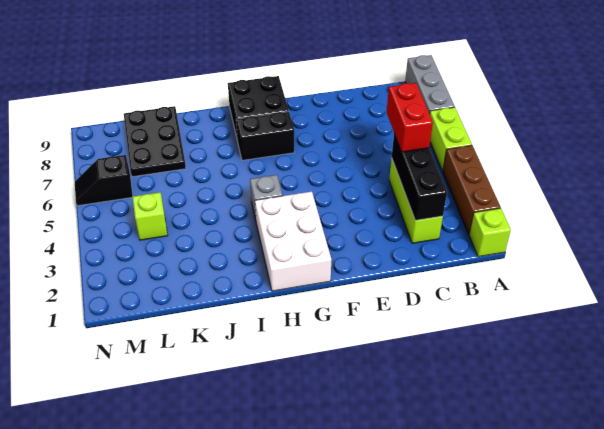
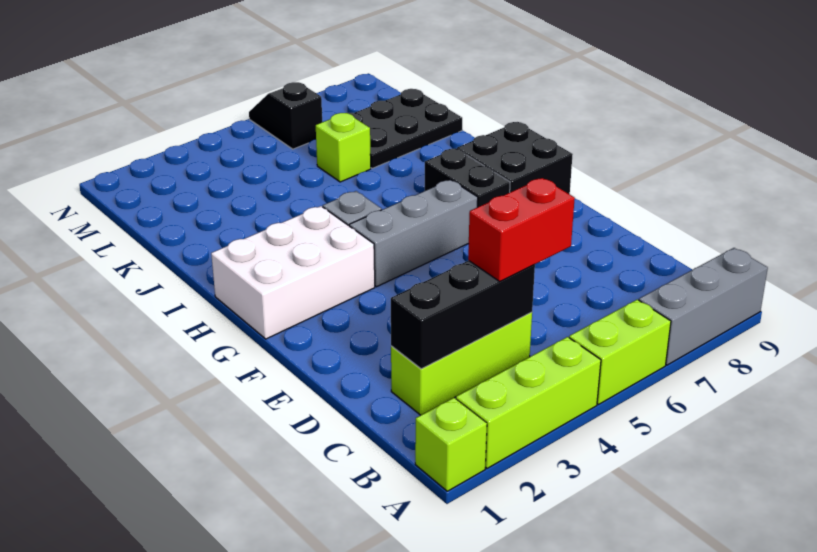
brown brick A2:A4 level 1 -> lime brick A2:A4 level 1
none -> grey brick G4:G6 level 1
lime brick L4 level 1 -> lime brick K6 level 1

